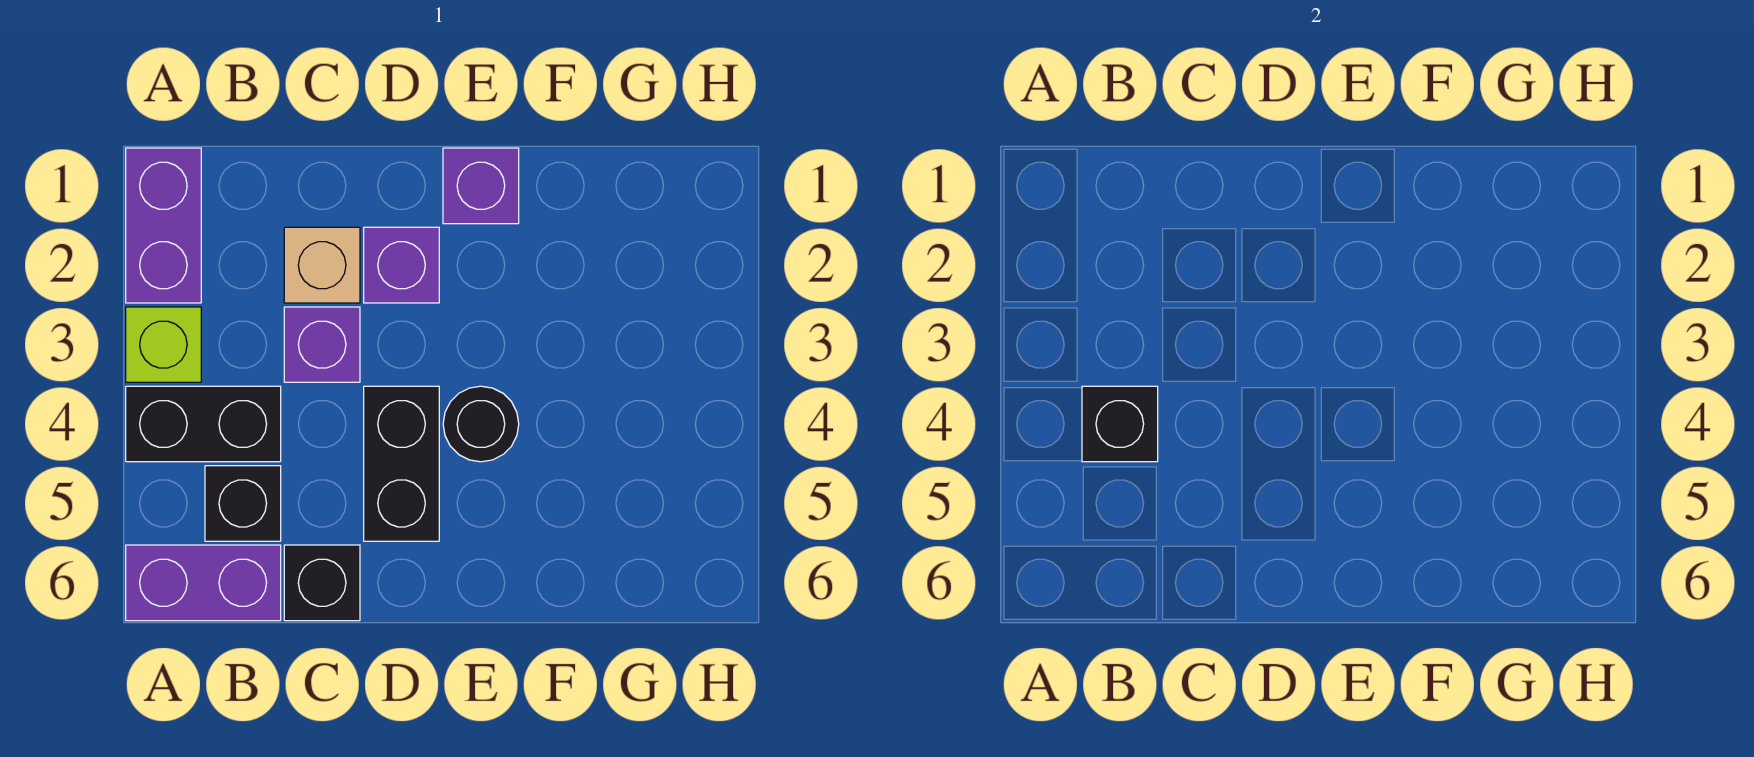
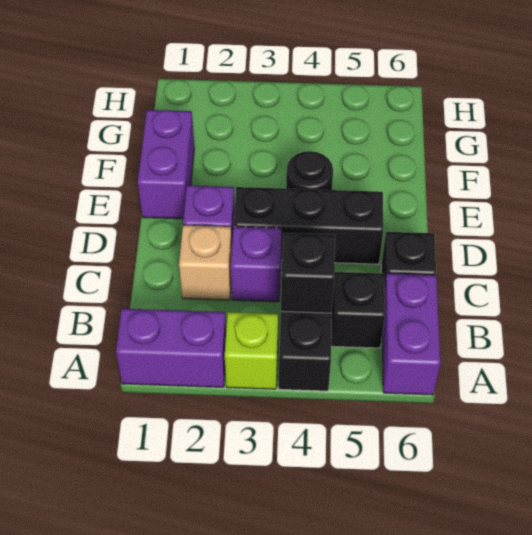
black brick D4:D5 level 1 -> black brick D3:D5 level 1
purple brick E1 level 1 -> purple brick E1:F1 level 1

